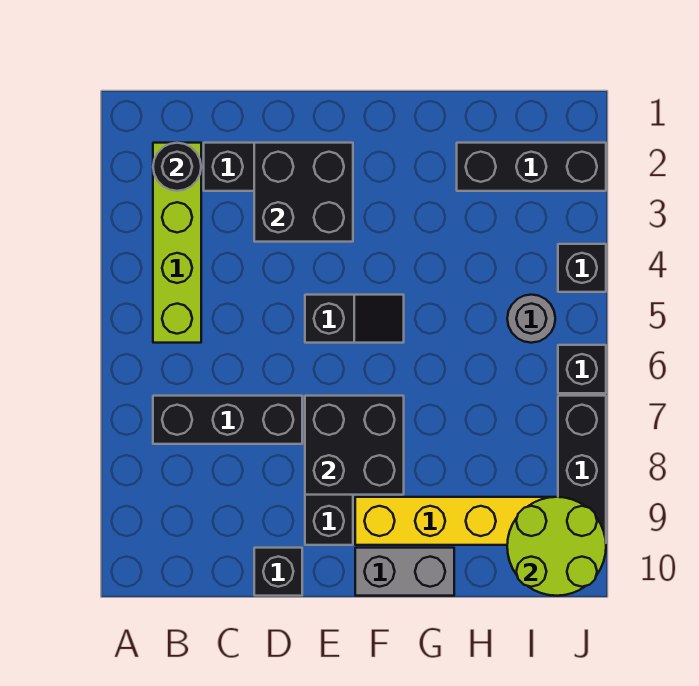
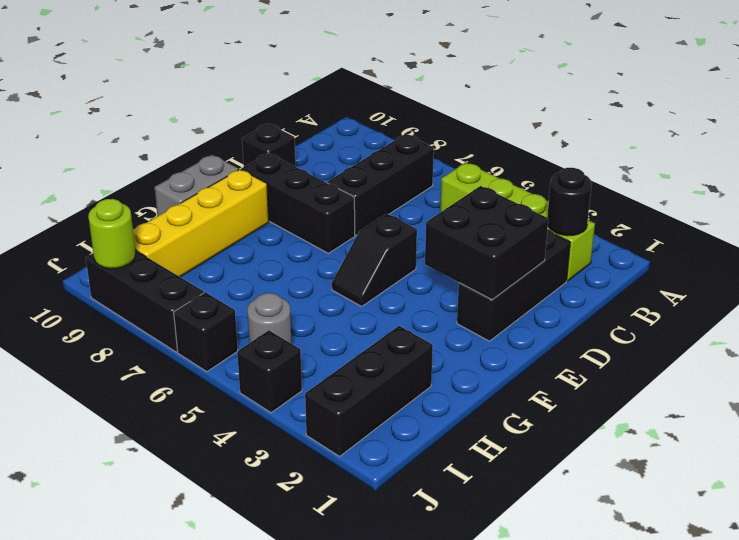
black brick E7:F8 level 2 -> none
lime round brick I9:J10 level 2 -> lime round brick J9 level 2

